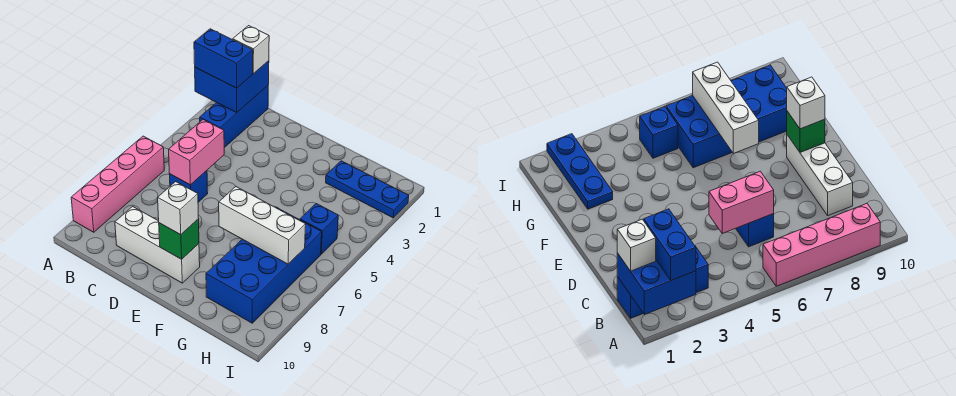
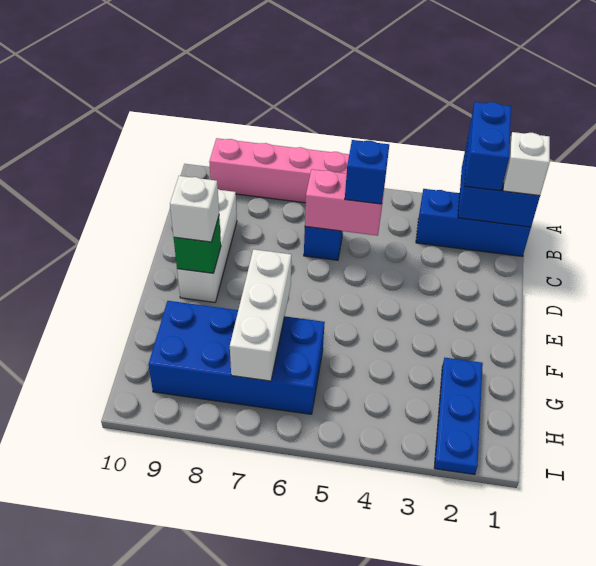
blue brick H5 level 1 -> blue brick C5 level 3

